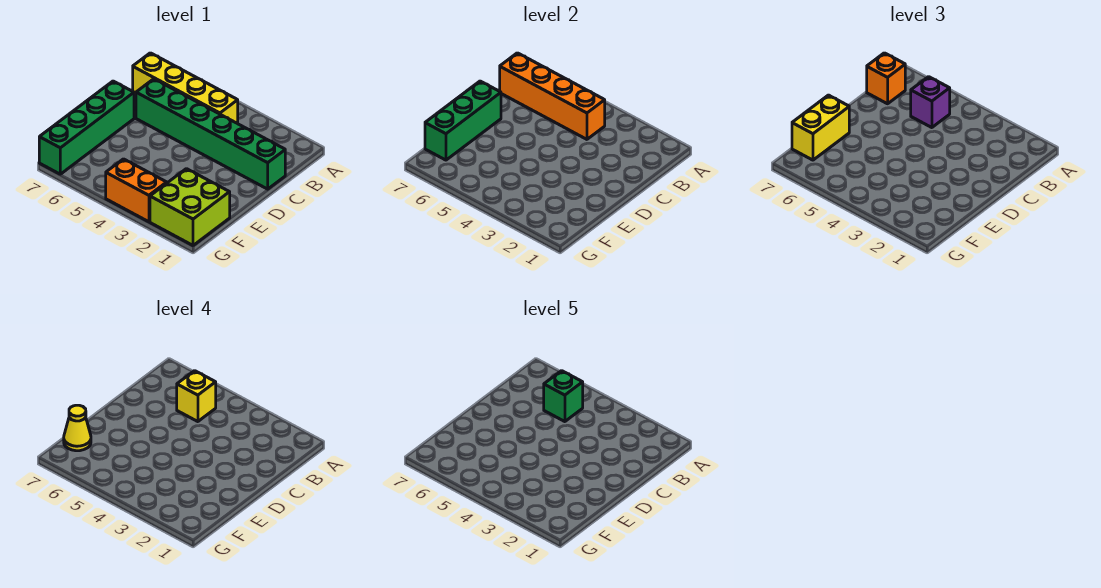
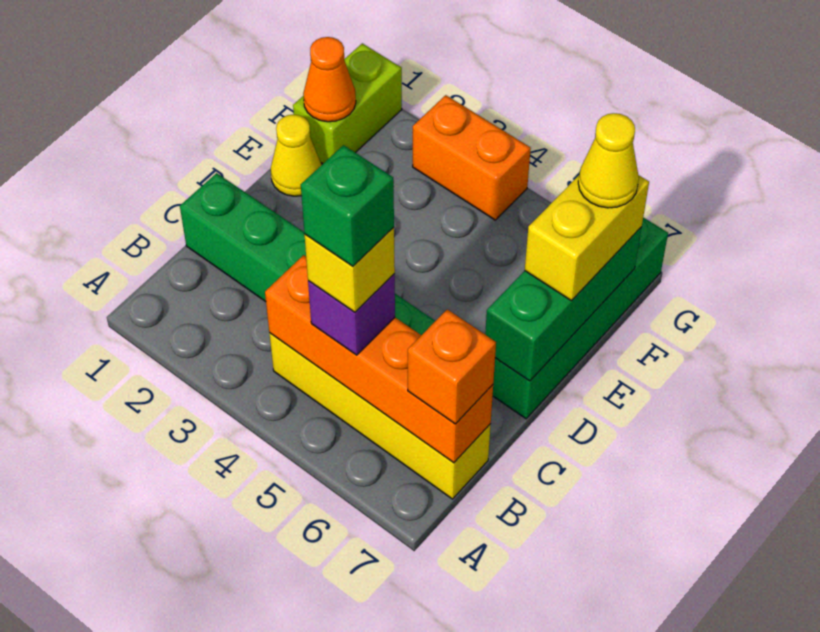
none -> yellow cone E1 level 1
lime brick F1:G2 level 1 -> lime brick F1:G1 level 1
none -> orange cone F1 level 2

